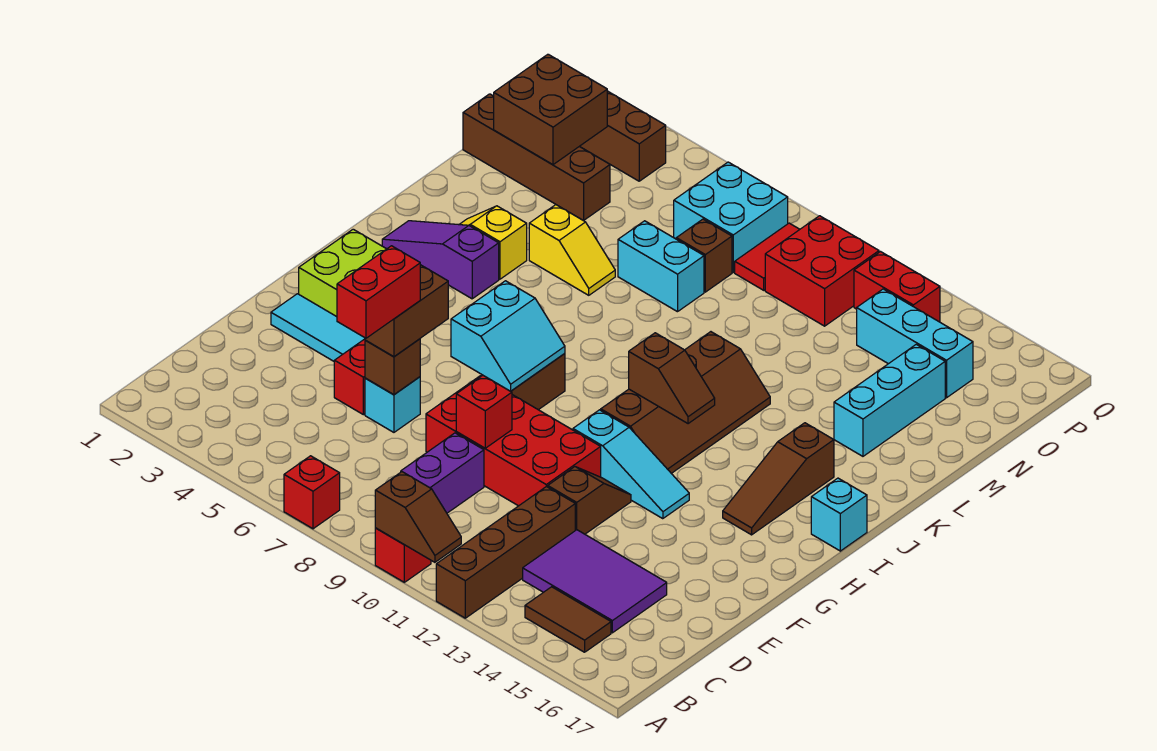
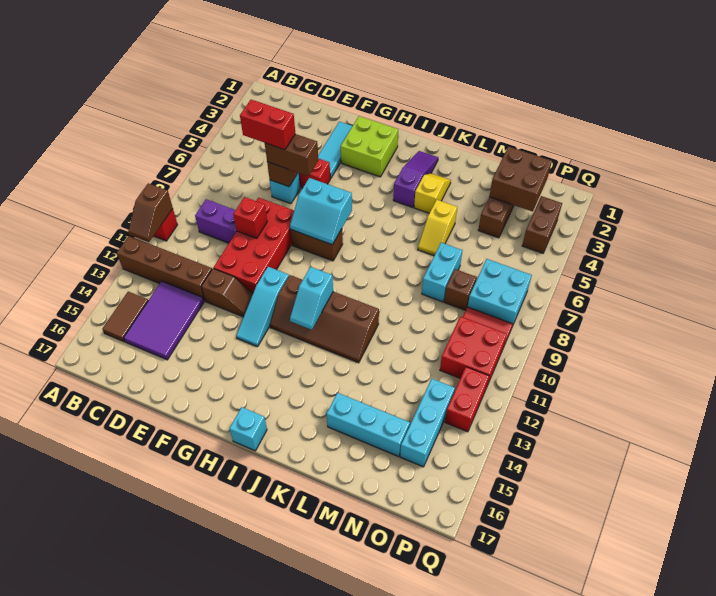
red brick A7 level 1 -> none
brown slope H15:J15 level 1 top J -> none
brown slope I11:I12 level 2 top 11 -> cyan slope I11:I12 level 2 top 11

